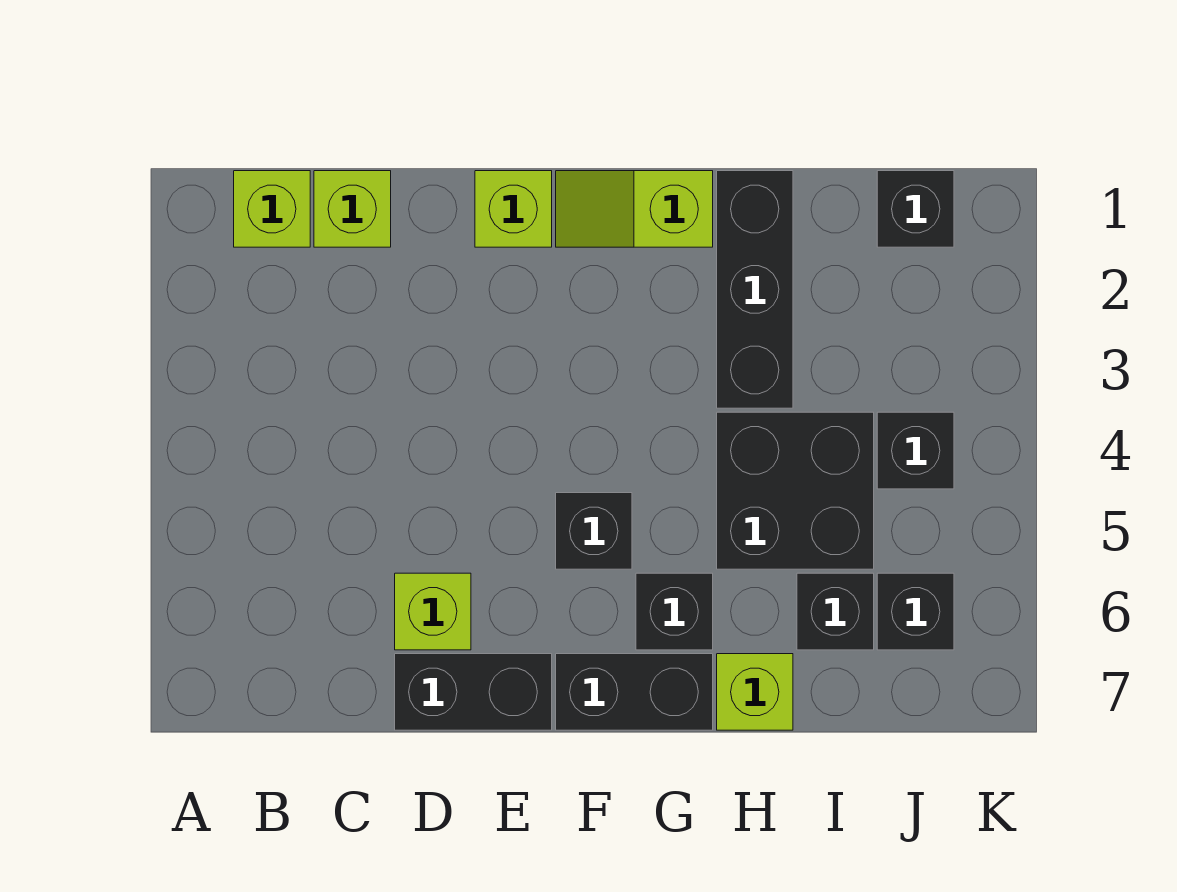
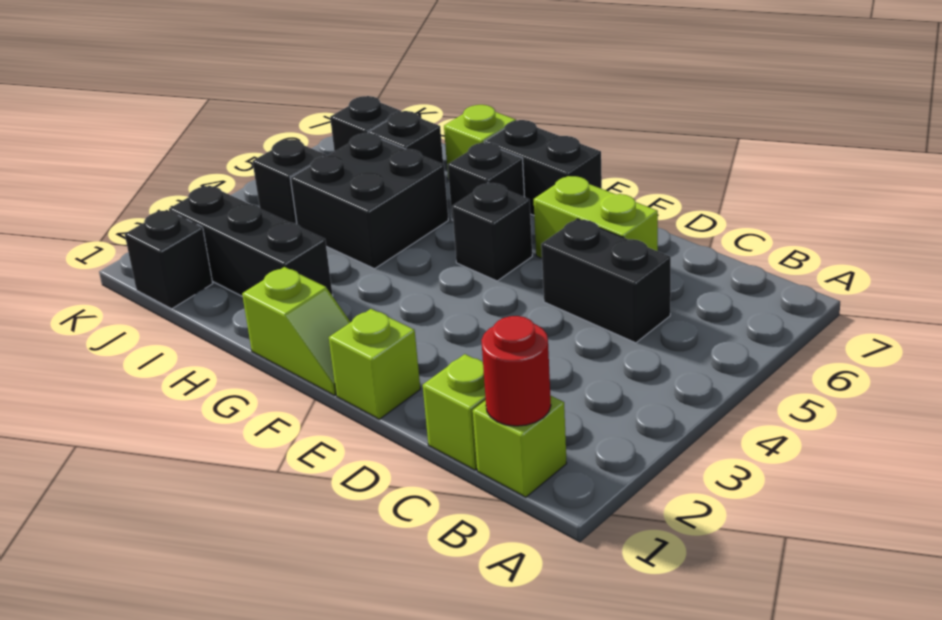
none -> red round brick B1 level 2
lime brick D6 level 1 -> lime brick D6:E6 level 1
black brick D7:E7 level 1 -> black brick C5:D5 level 1
black brick H1:H3 level 1 -> black brick H2:J2 level 1

